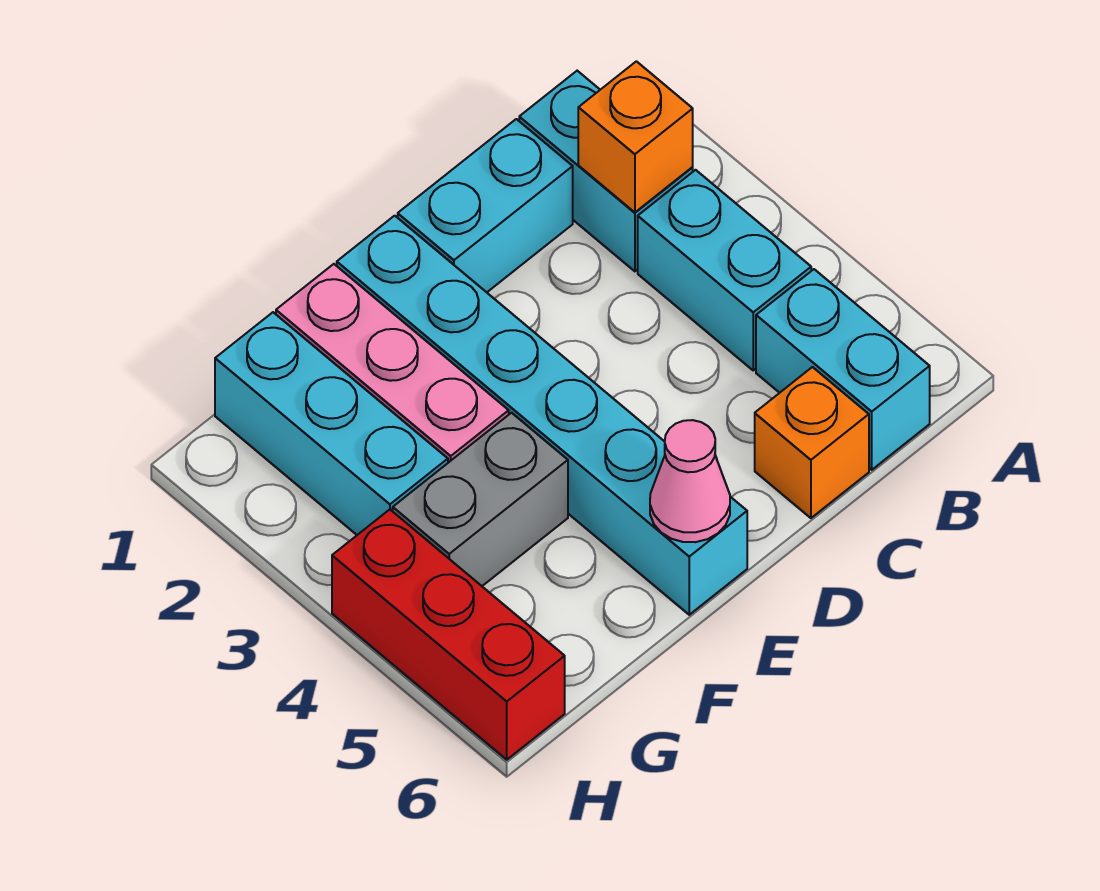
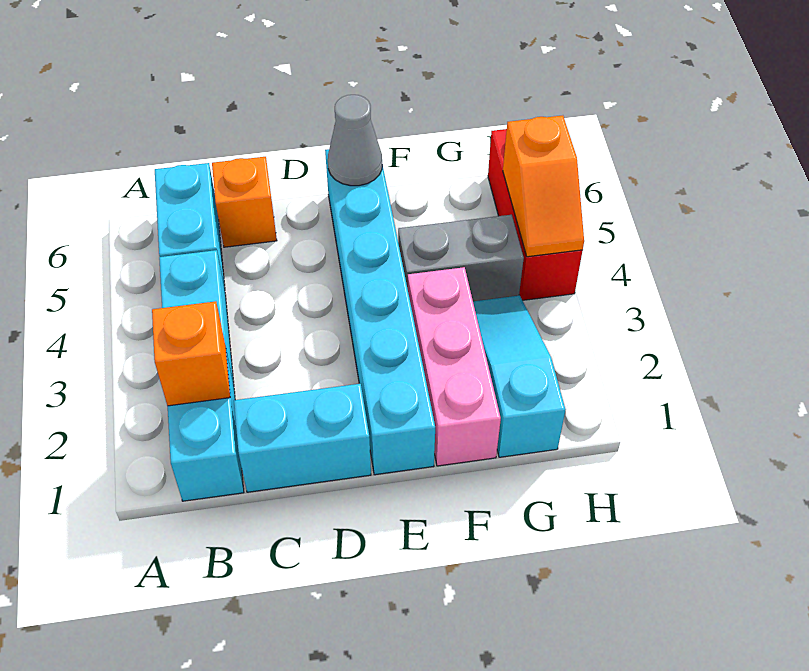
pink cone E6 level 2 -> grey cone E6 level 2
cyan brick G1:G3 level 1 -> cyan slope G1:G3 level 1 top 1
none -> orange slope H4:H5 level 2 top 5

